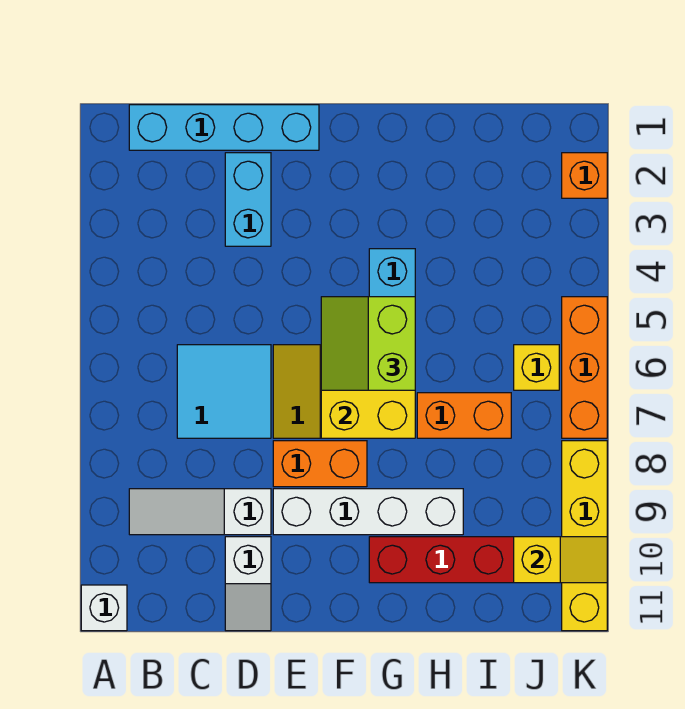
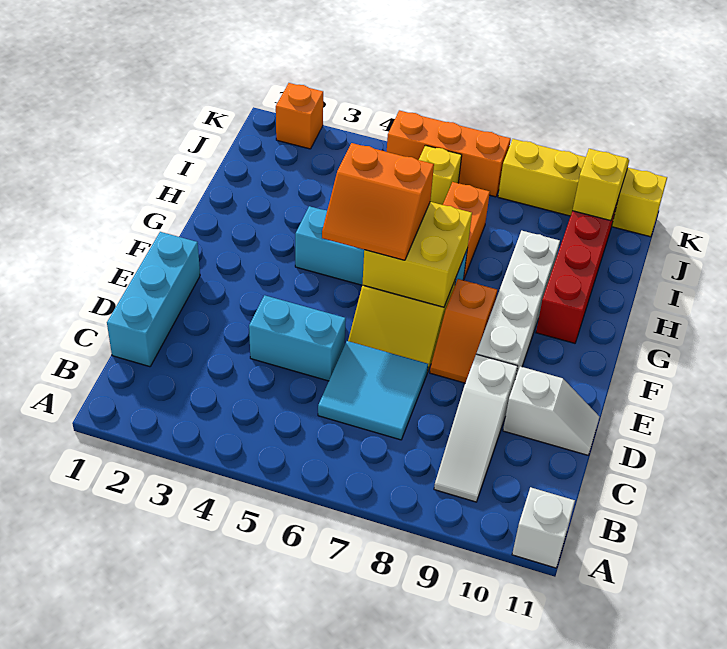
cyan brick B1:E1 level 1 -> cyan brick C1:E1 level 1
cyan brick D2:D3 level 1 -> cyan brick D4:D5 level 1
orange brick E8:F8 level 1 -> orange slope E8:F8 level 1 top F
lime slope F5:G6 level 3 top G -> orange slope F5:G6 level 3 top G

